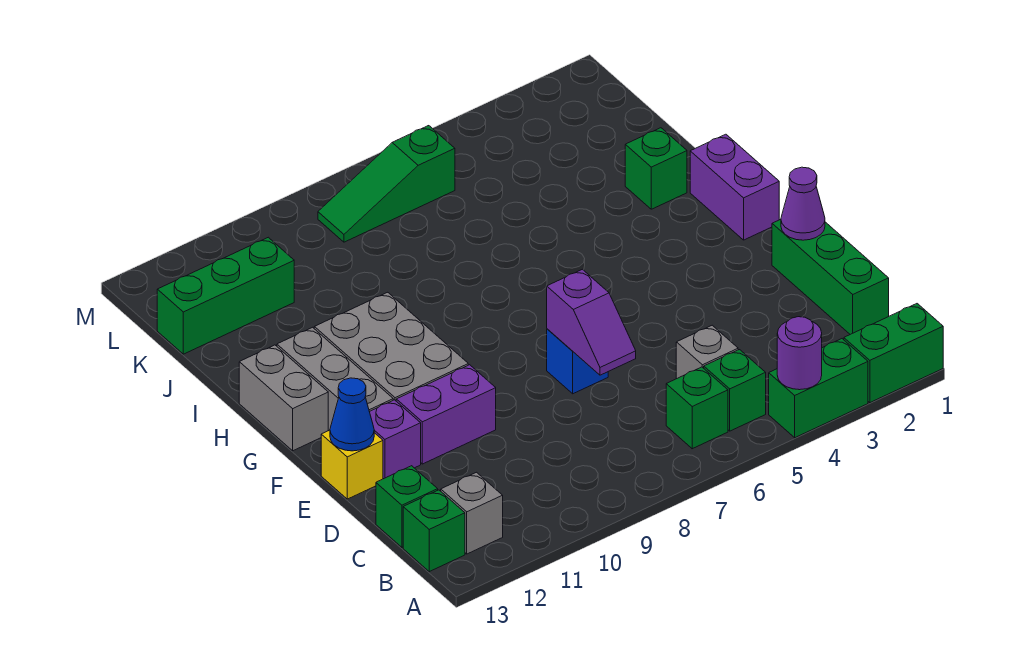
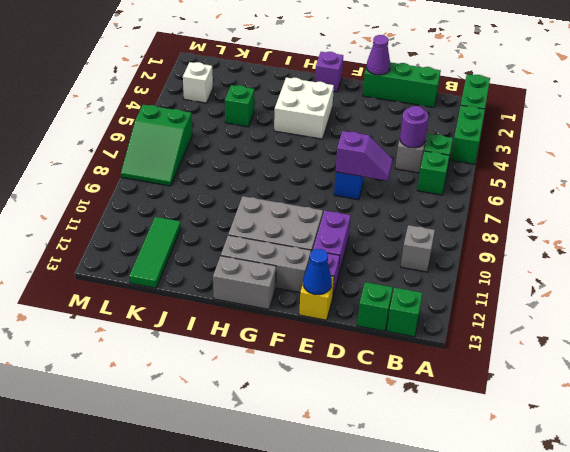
purple round brick A4 level 2 -> purple round brick C5 level 2
grey brick B12 level 1 -> grey brick B10 level 1
purple brick G1:H1 level 1 -> purple brick G1 level 1
none -> white brick G3:H4 level 1
green brick I2 level 1 -> green brick J4 level 1
green brick K11:K13 level 1 -> green tile K11:K13 level 1
none -> white brick L3 level 1
green slope L6:L8 level 1 top 6 -> green slope L6:M8 level 1 top 6

